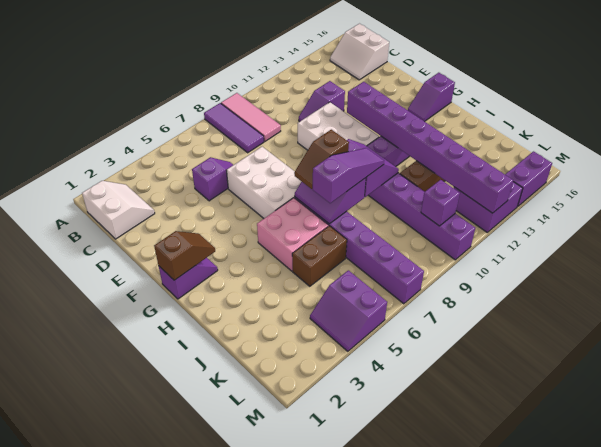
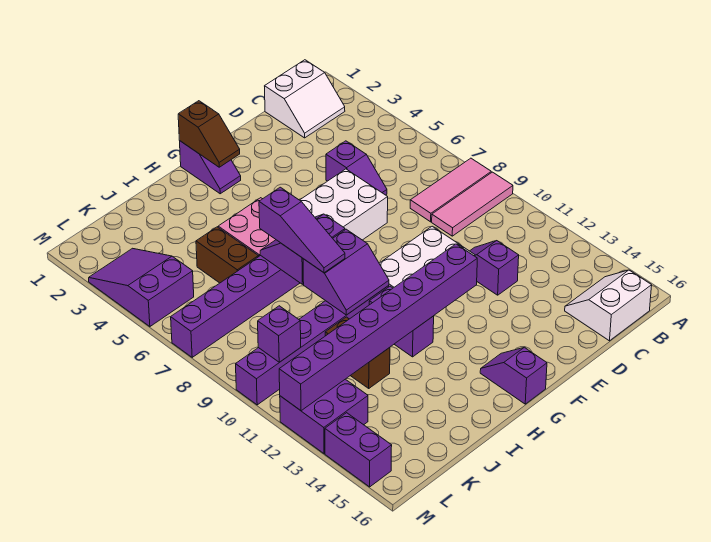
purple tile A8:C8 level 1 -> pink tile A8:C8 level 1
brown slope H7:H8 level 3 top 8 -> none
purple slope L4:M5 level 1 top 5 -> purple slope L3:M5 level 1 top 5

